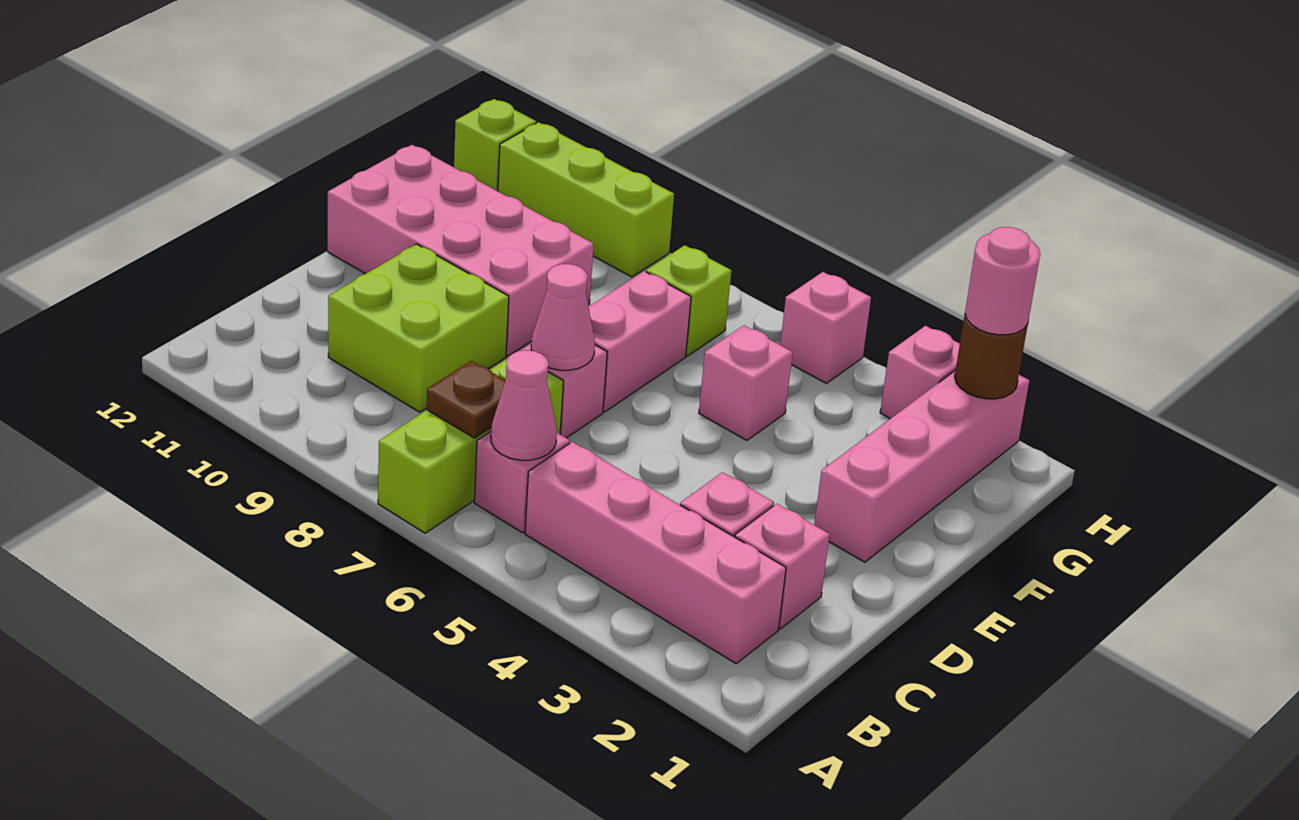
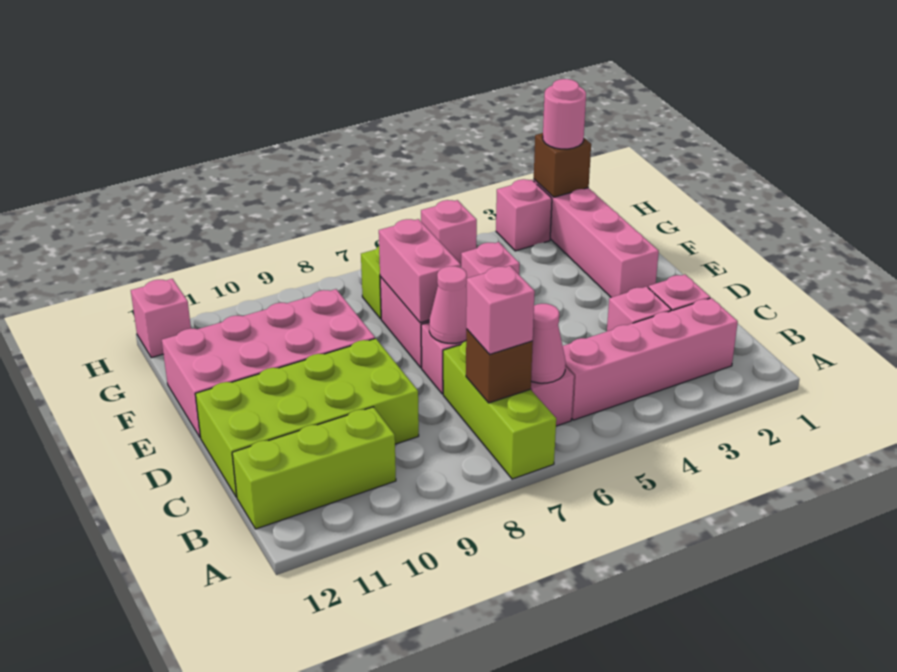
brown plate B7 level 2 -> brown brick B7 level 2
none -> pink brick B7 level 3
lime brick C9:D10 level 1 -> lime brick C9:D12 level 1
none -> pink brick E7:F7 level 2
brown round brick H2 level 2 -> brown brick H2 level 2
lime brick H9:H11 level 1 -> lime brick B10:B12 level 1
lime brick H12 level 1 -> pink brick H12 level 1

